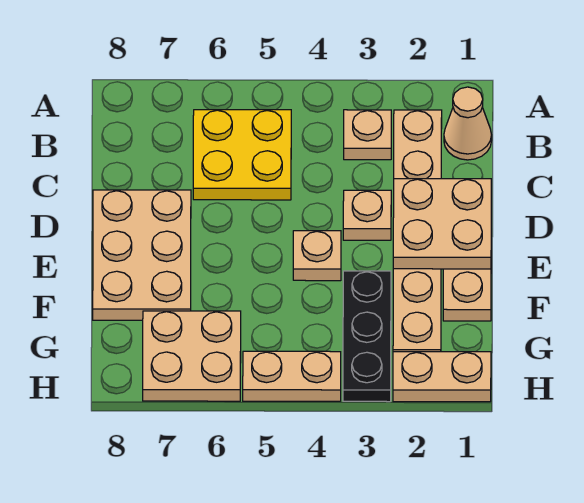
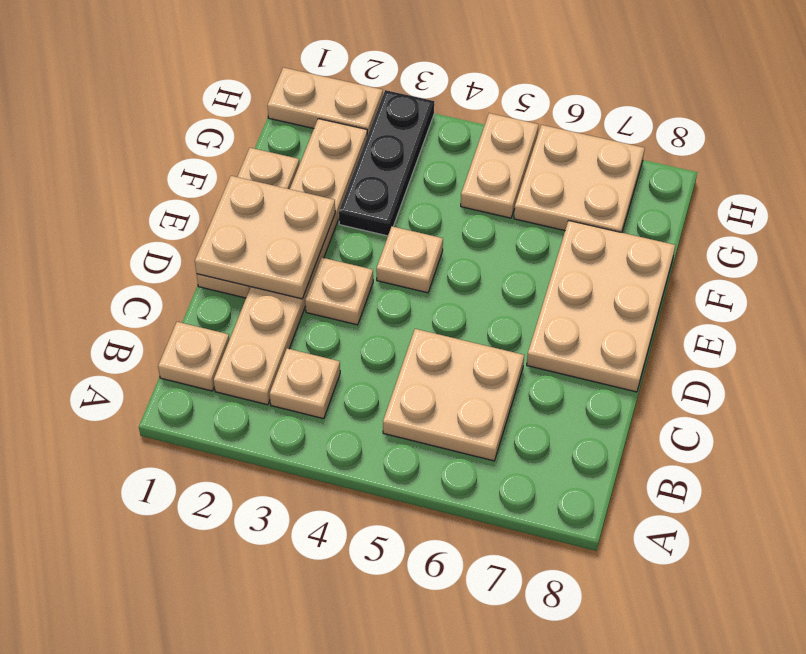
tan cone B1 level 1 -> tan plate B1 level 1
yellow plate B5:C6 level 1 -> tan plate B5:C6 level 1
tan plate H4:H5 level 1 -> tan plate G5:H5 level 1

